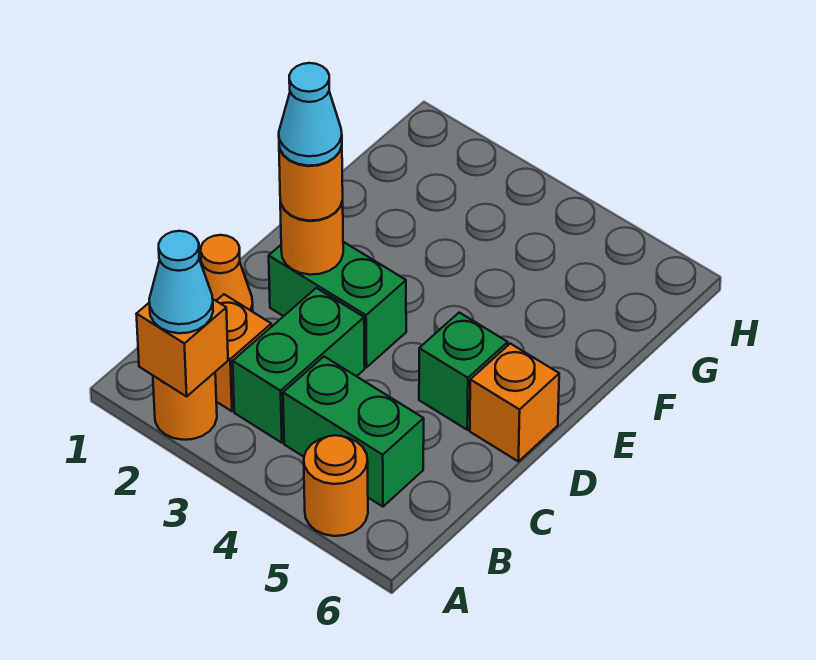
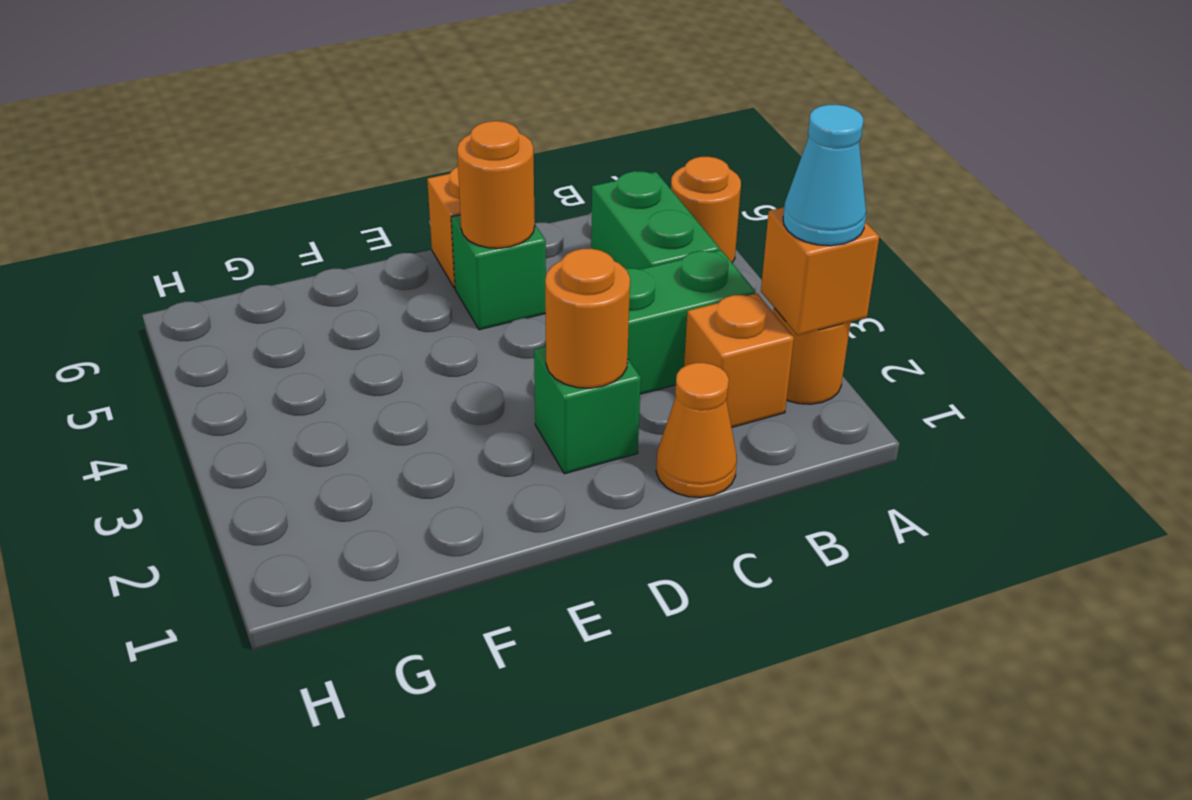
green brick D2:D3 level 1 -> green brick D2 level 1
orange round brick D2 level 3 -> orange round brick D5 level 2
cyan cone D2 level 4 -> none

